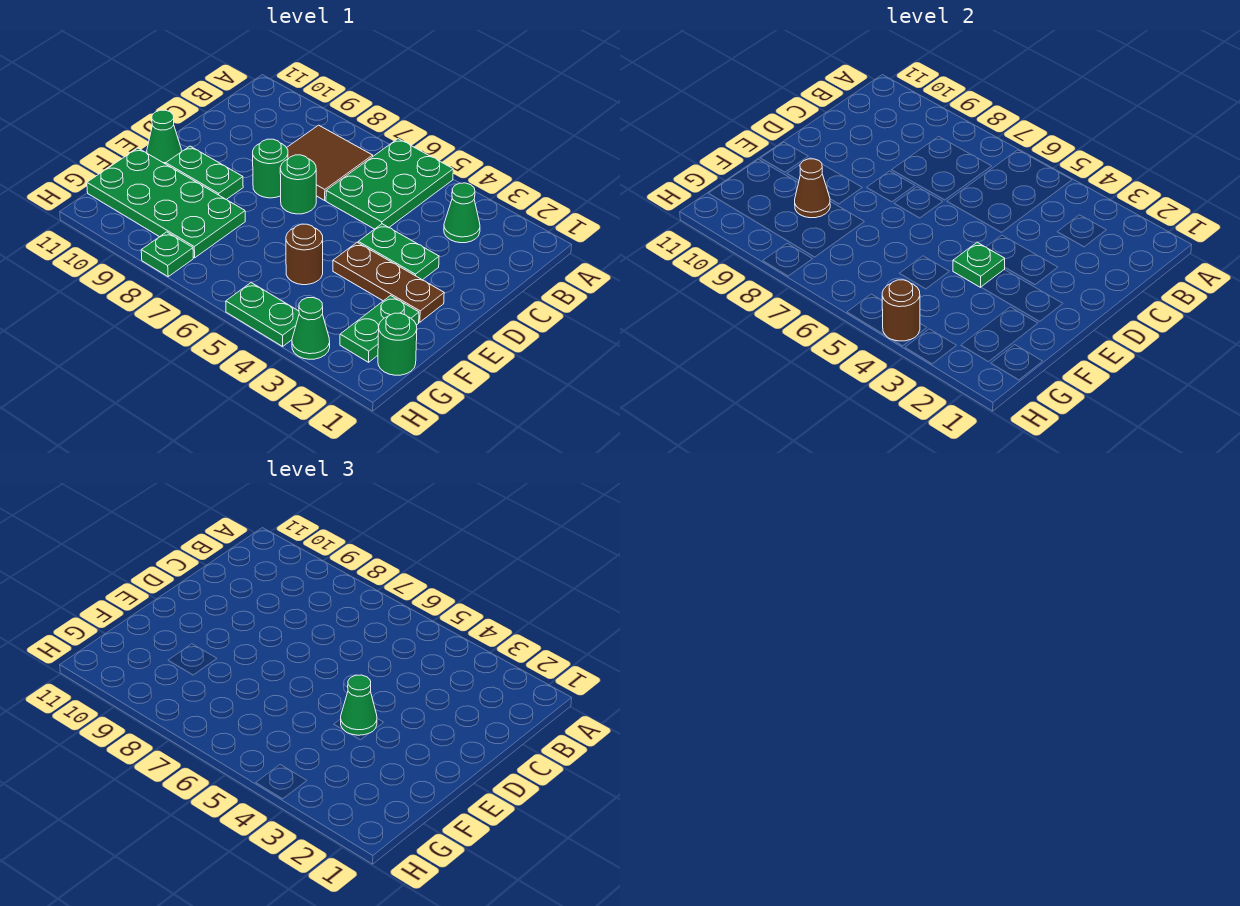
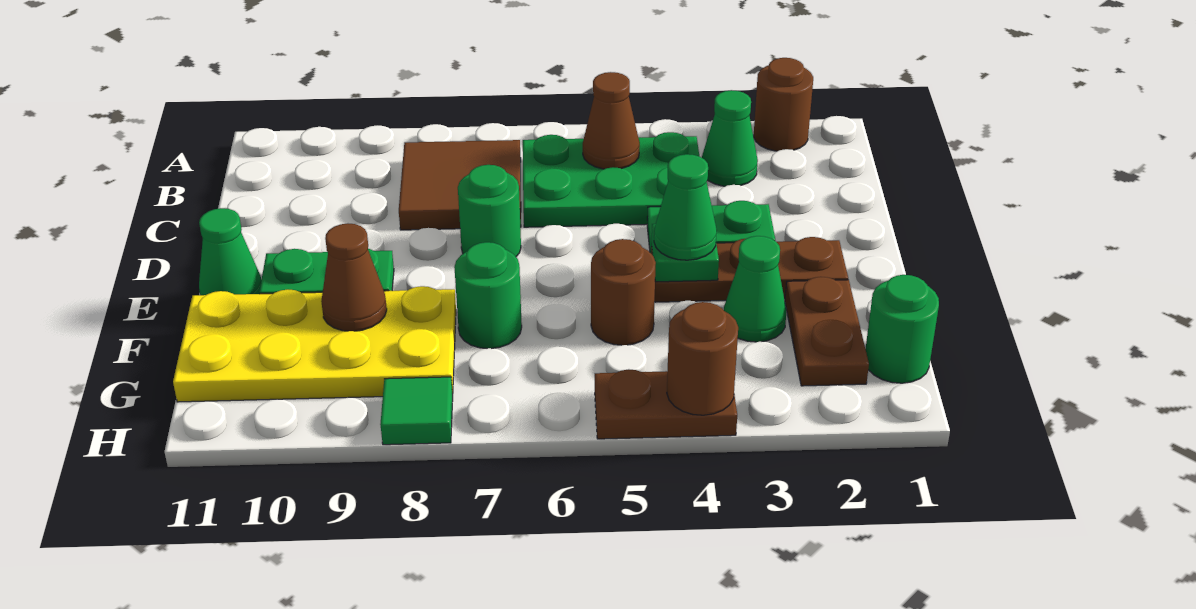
none -> brown round brick A2 level 1
green plate A5:C6 level 1 -> green plate B4:C6 level 1
none -> brown cone B5 level 2
green round brick D8 level 1 -> green round brick F7 level 1
green plate F2:G2 level 1 -> brown plate F2:G2 level 1
green plate F8:G11 level 1 -> yellow plate F8:G11 level 1
green cone H3 level 1 -> green cone F3 level 1
green plate H4:H5 level 1 -> brown plate H4:H5 level 1
green plate H8 level 1 -> green tile H8 level 1

